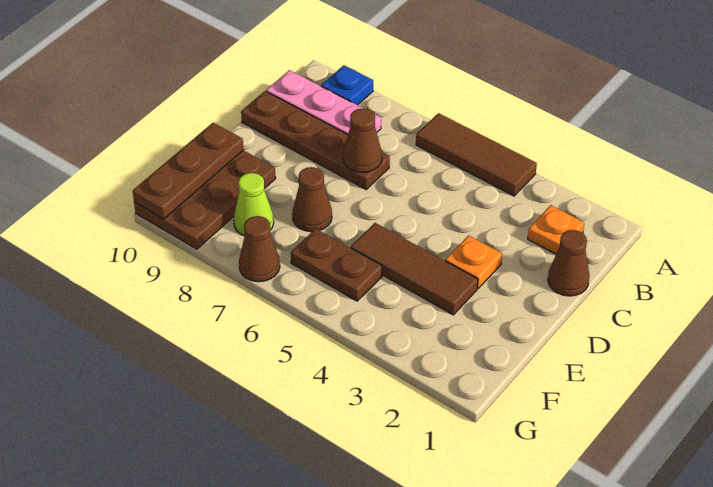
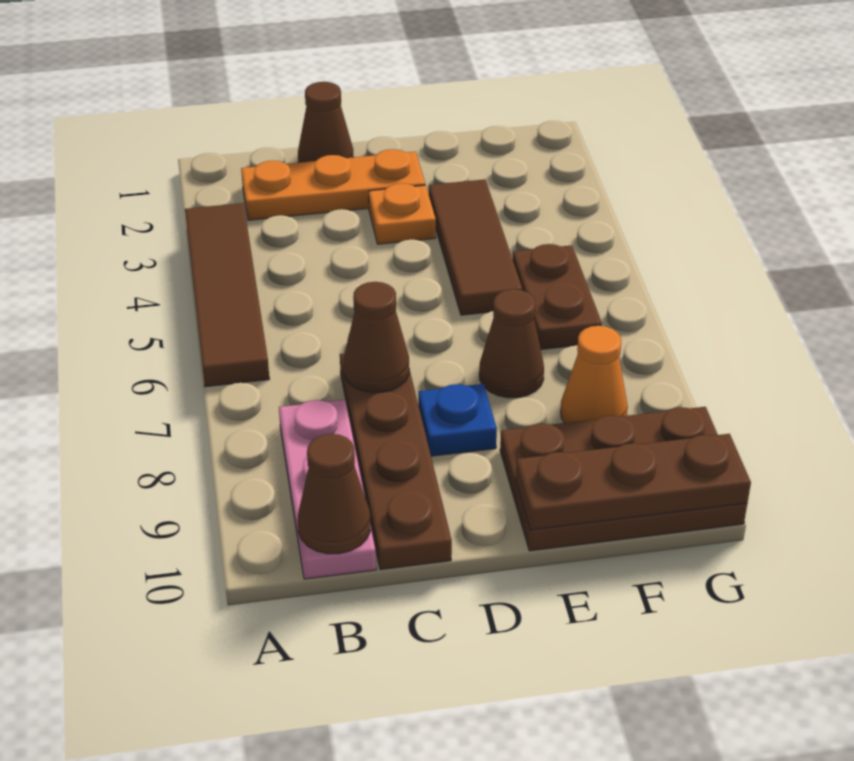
brown tile A4:A6 level 1 -> brown tile A3:A6 level 1
blue plate A9 level 1 -> blue plate D8 level 1
orange plate B2 level 1 -> orange plate B2:D2 level 1
lime cone F8 level 1 -> orange cone F8 level 1
brown cone G7 level 1 -> brown cone B10 level 2

